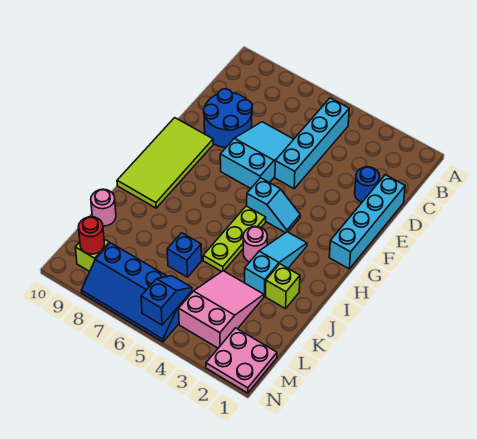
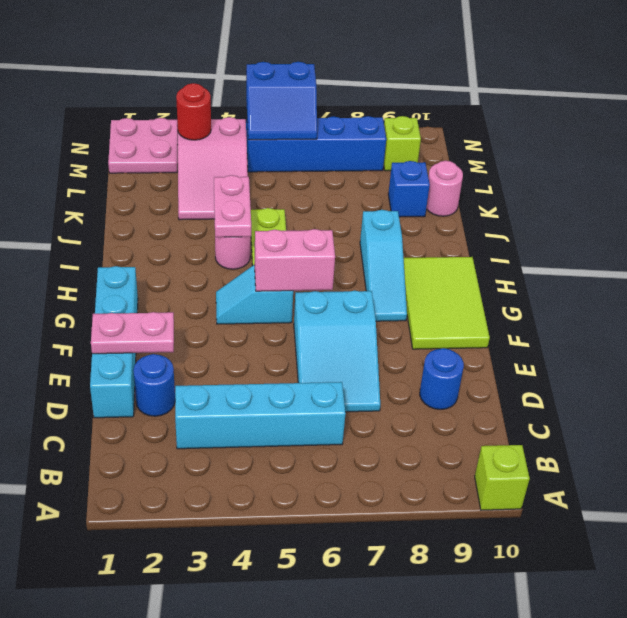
cyan brick B5:E5 level 1 -> cyan brick C3:C6 level 1
blue round brick D8:E9 level 1 -> blue round brick D9 level 1
none -> pink plate E1:E2 level 2
lime tile F9:I10 level 1 -> lime tile F9:H10 level 1
none -> pink brick G5:G6 level 2
cyan slope H3:J3 level 1 top J -> cyan slope G8:I8 level 1 top I
none -> pink plate I4:J4 level 2
lime brick J2 level 1 -> lime brick A10 level 1
blue brick K6 level 1 -> blue brick K9 level 1
blue slope M5:N5 level 2 top N -> blue slope M5:N6 level 2 top N
red round brick M9 level 2 -> red round brick M3 level 2

